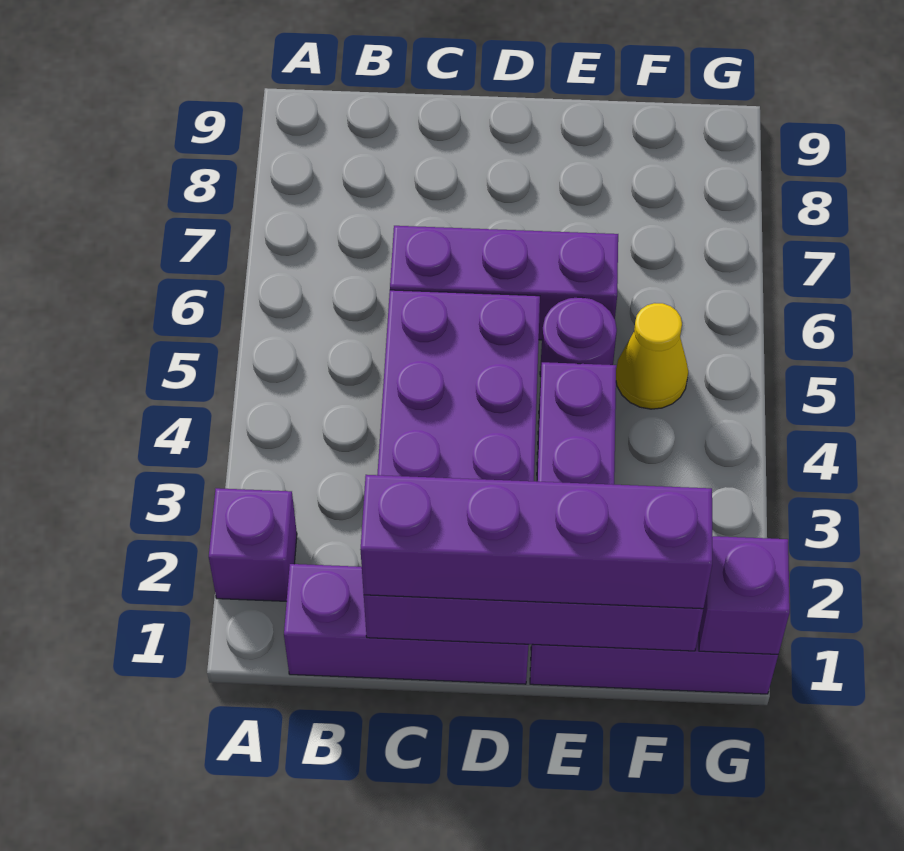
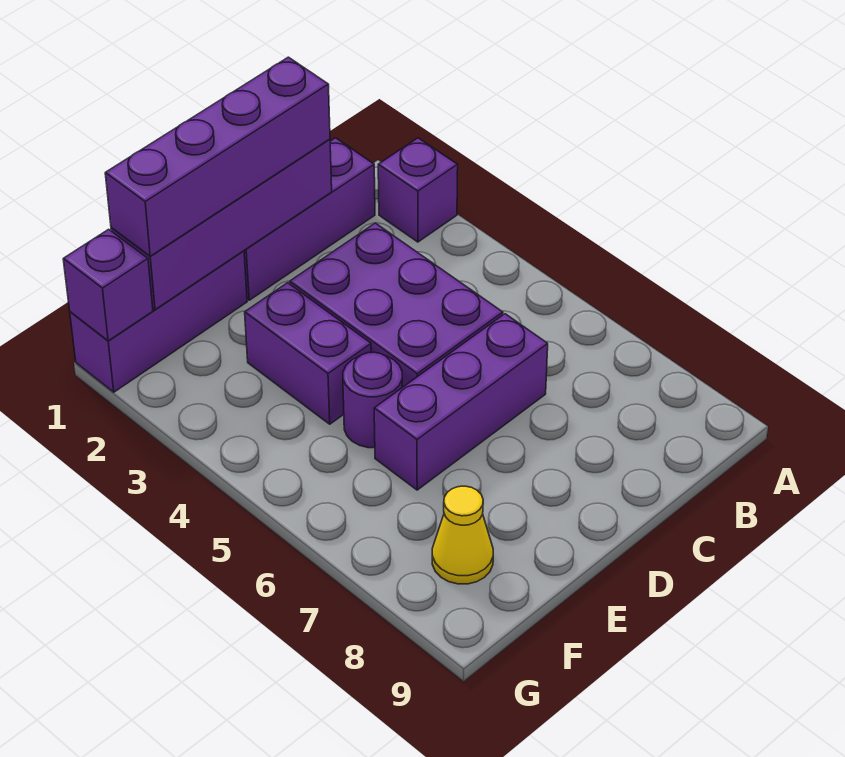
yellow cone F5 level 1 -> yellow cone F8 level 1

